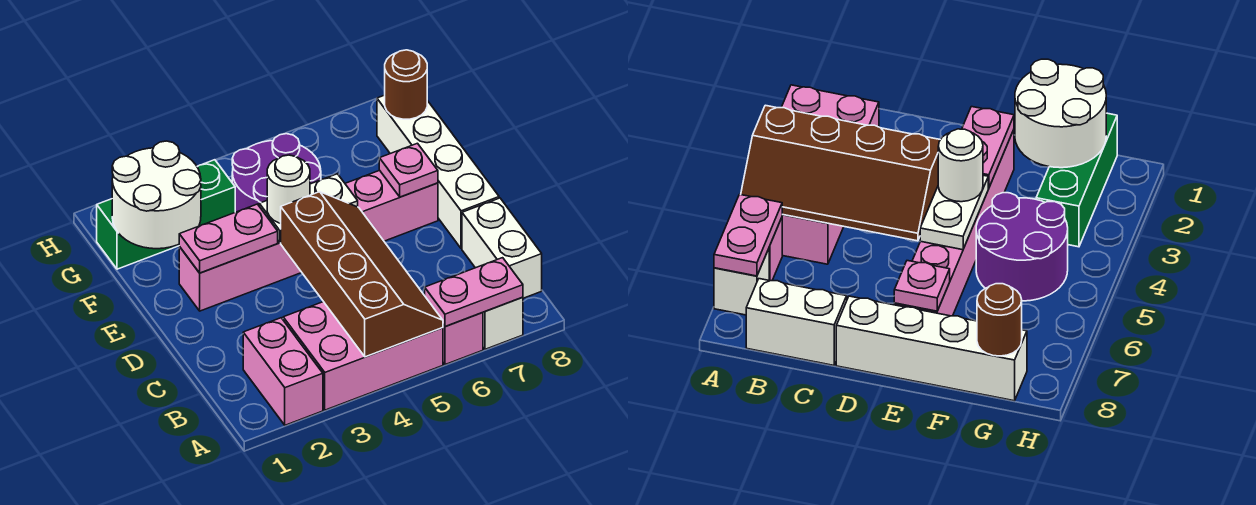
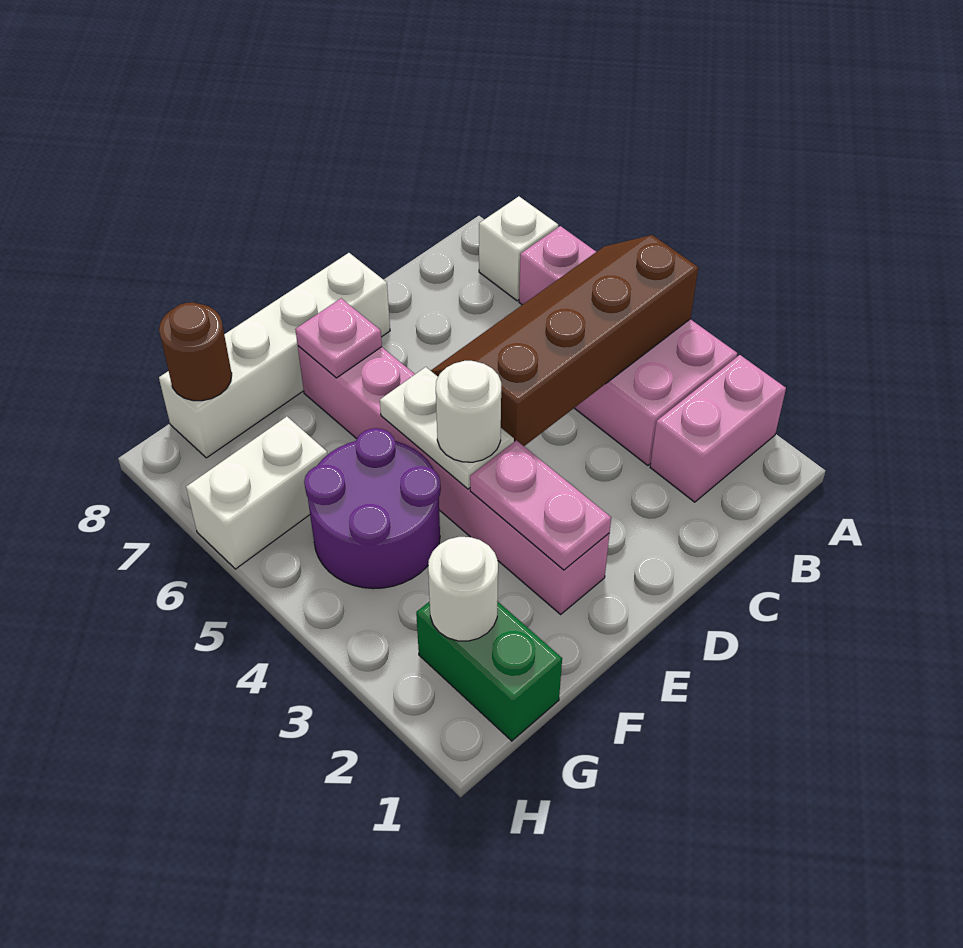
pink plate A6:A7 level 2 -> none
white brick B8:C8 level 1 -> white brick G6:H6 level 1
white round brick F1:G2 level 2 -> white round brick G2 level 2
green brick G1:G3 level 1 -> green brick G1:G2 level 1

